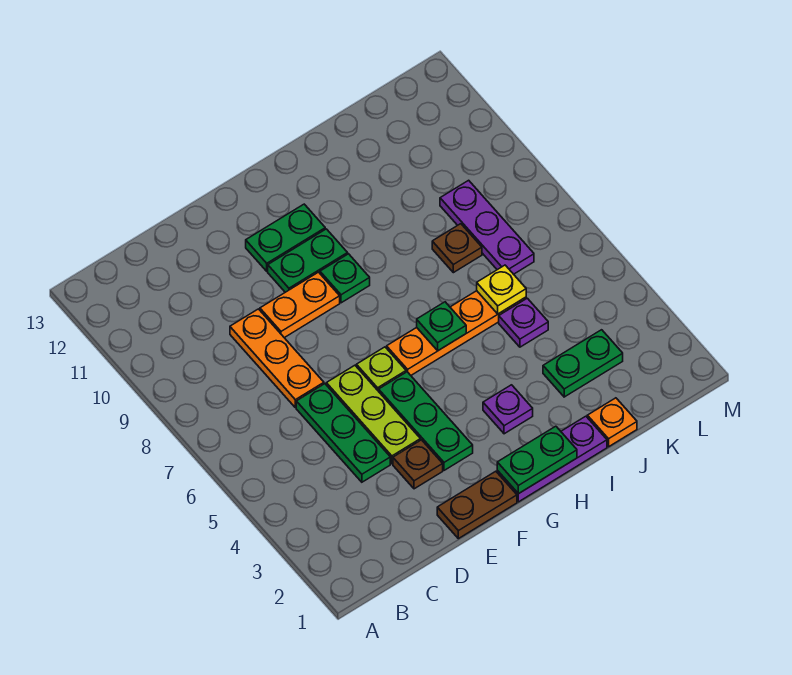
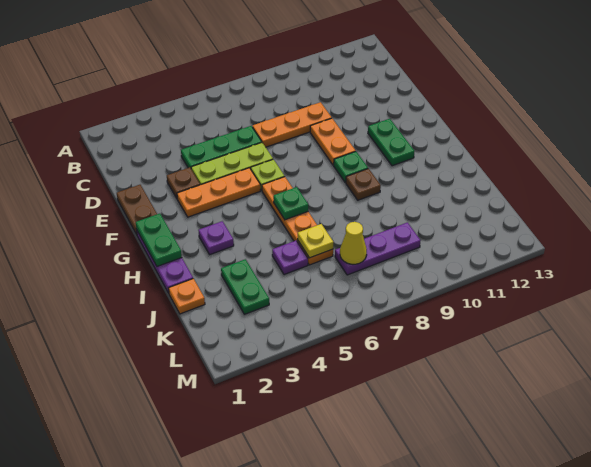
green plate F3:F5 level 1 -> orange plate F3:F5 level 1
green plate F10:G10 level 1 -> none
brown plate J8 level 1 -> brown plate H9 level 1
none -> yellow cone K7 level 2

